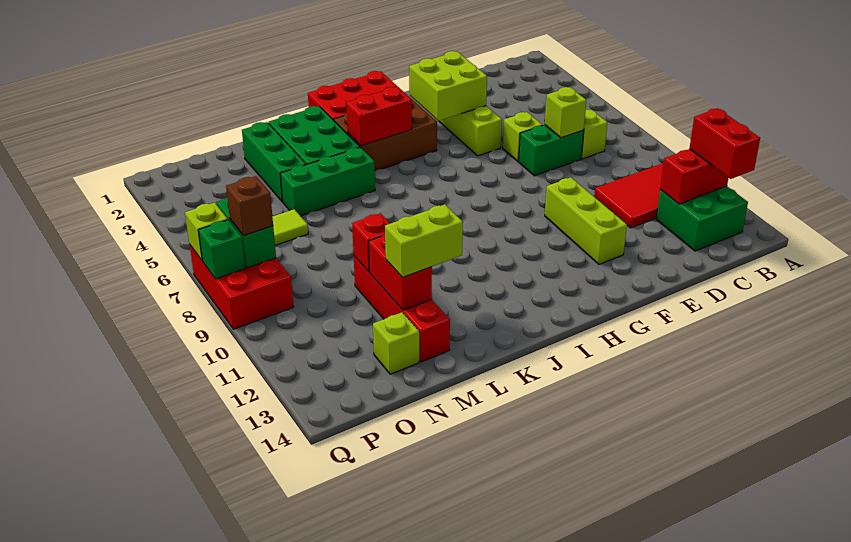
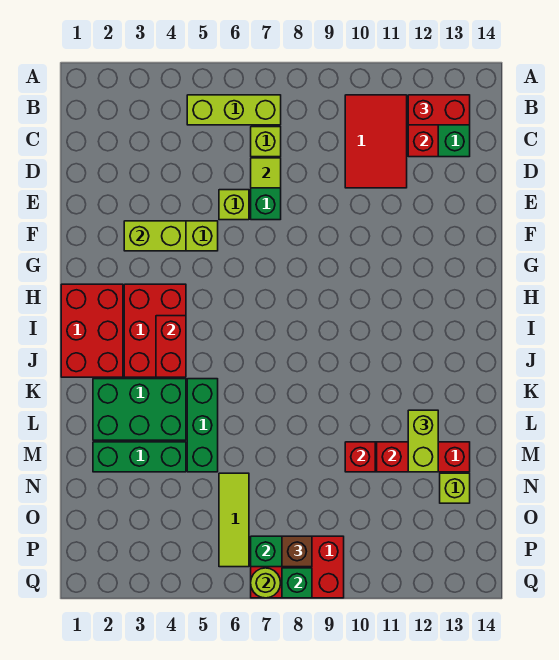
lime brick D7 level 2 -> lime tile D7 level 2
lime brick F3:G4 level 2 -> lime brick F3:F4 level 2
lime brick F10:F12 level 1 -> lime brick B5:B7 level 1
brown brick H3:J4 level 1 -> red brick H3:J4 level 1
lime brick Q7 level 2 -> lime round brick Q7 level 2

